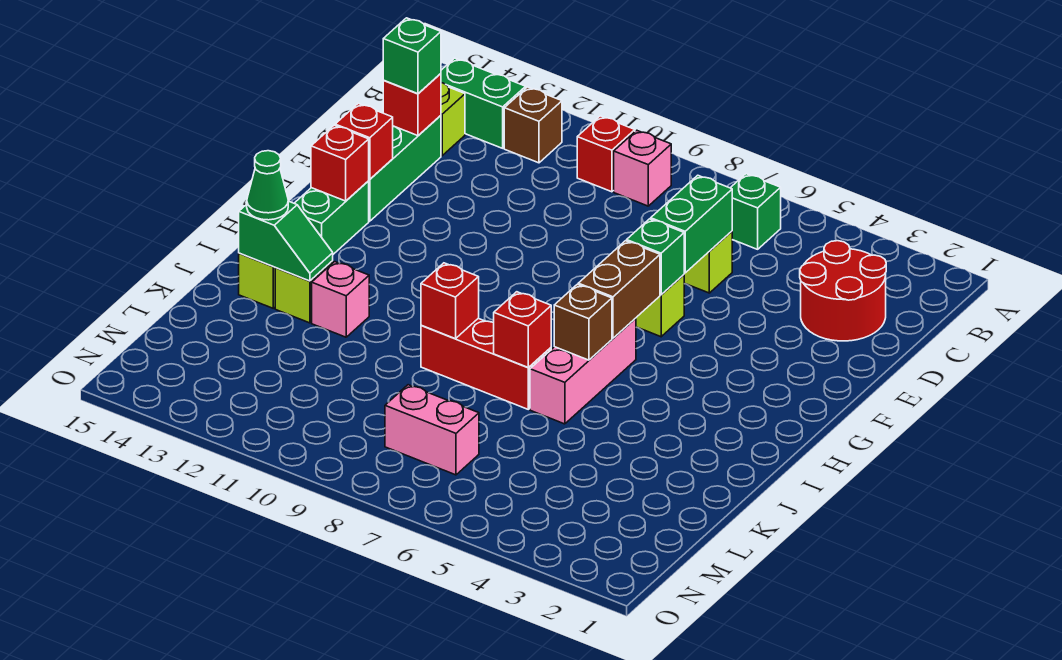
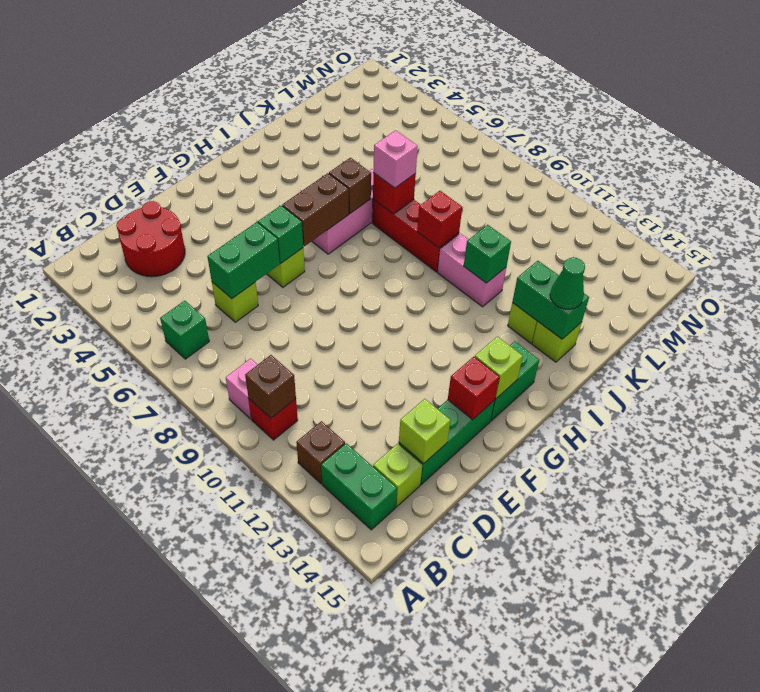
none -> brown brick B10 level 2
red brick D14 level 2 -> lime brick D14 level 2
green brick D14 level 3 -> green brick J11 level 2
red brick G14 level 2 -> lime brick G14 level 2
pink brick J12 level 1 -> pink brick J7 level 3
green slope J13:J14 level 2 top 14 -> green brick J13:J14 level 2
pink brick M7:M8 level 1 -> pink brick J10:J11 level 1

